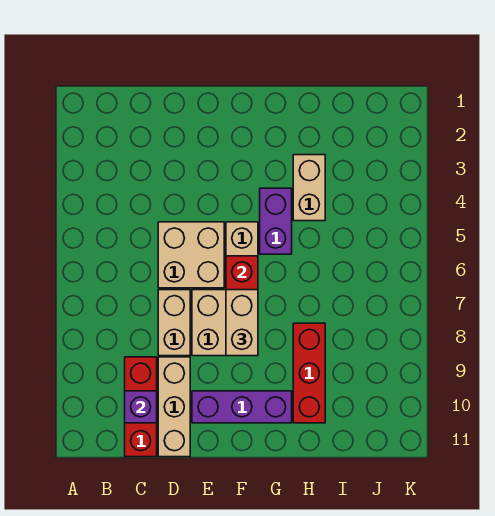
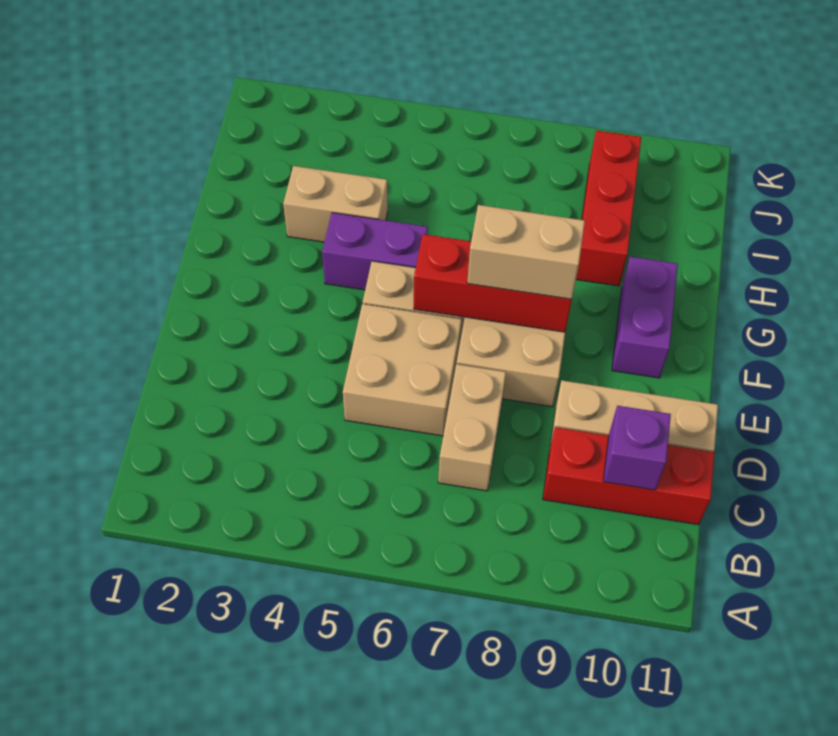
tan brick D7:D8 level 1 -> tan brick C7:D7 level 1
purple brick E10:G10 level 1 -> purple brick F10:G10 level 1
red brick H8:H10 level 1 -> red brick H9:J9 level 1

